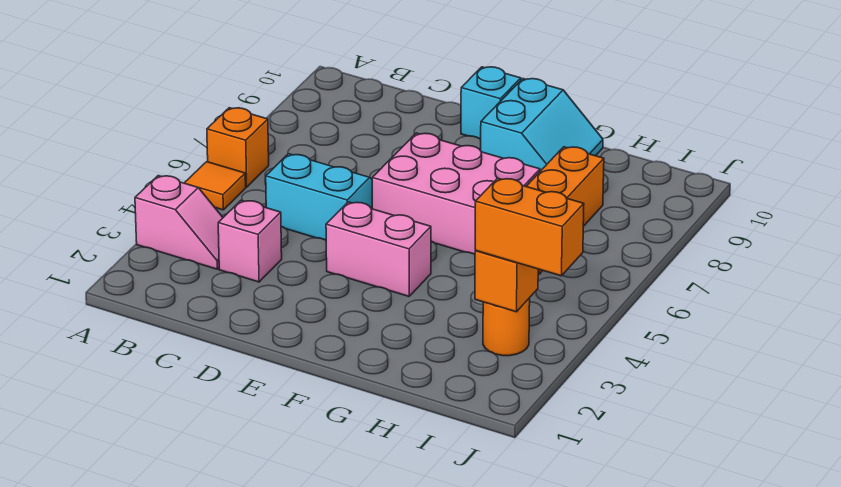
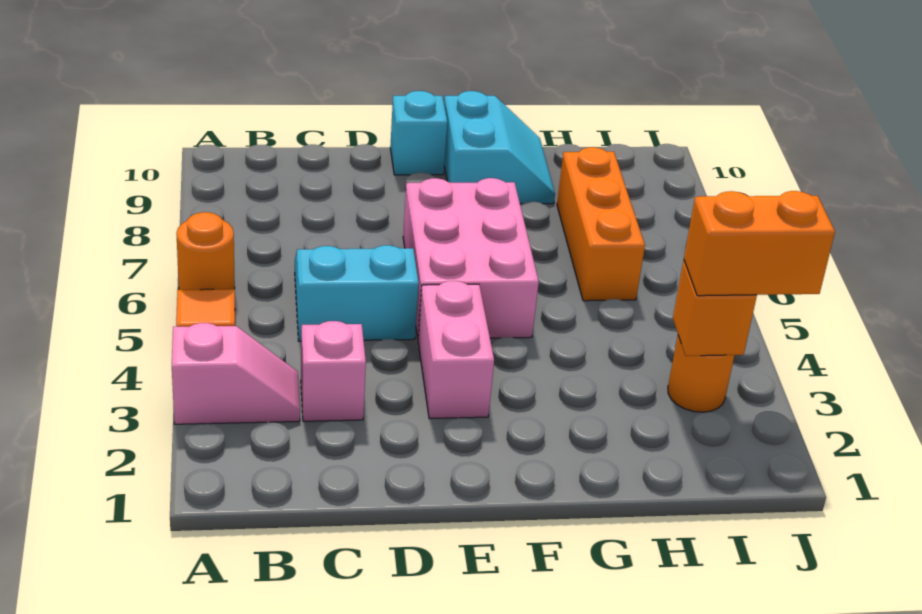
orange brick A6 level 1 -> orange round brick A6 level 1
pink brick E4:F4 level 1 -> pink brick E3:E4 level 1
pink brick E6:G7 level 1 -> pink brick E5:F7 level 1

